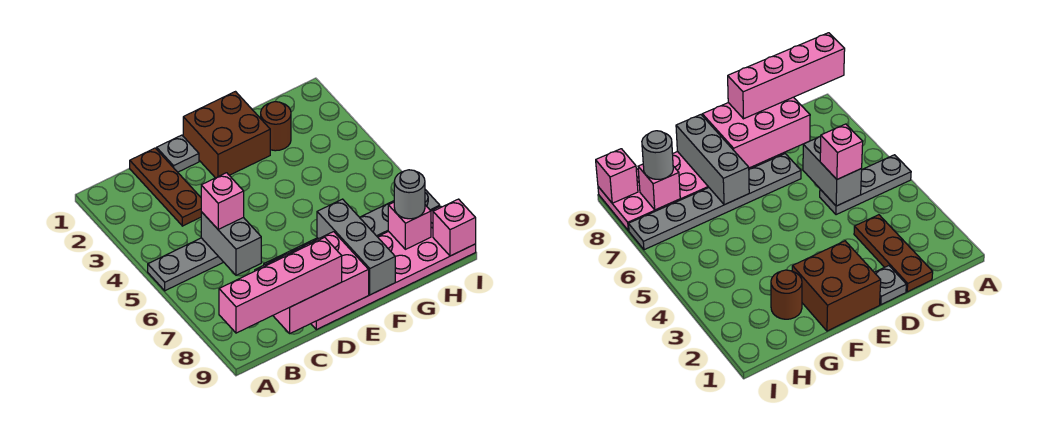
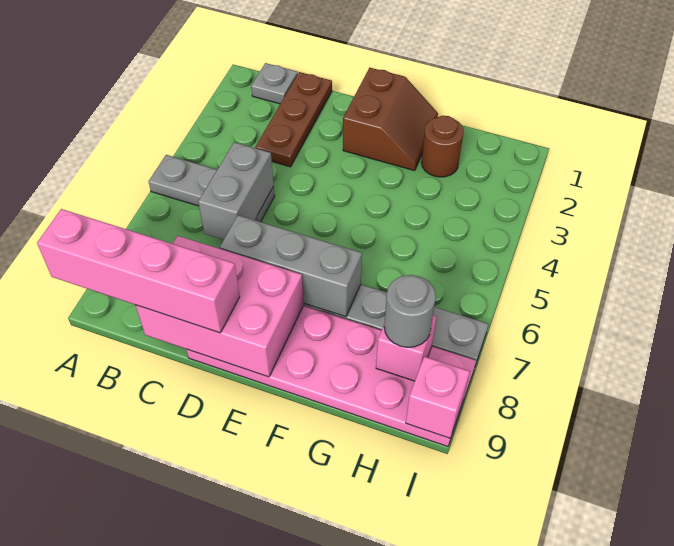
pink brick C5 level 3 -> none
grey plate D1 level 1 -> grey plate B1 level 1
brown brick E1:F2 level 1 -> brown slope E1:F2 level 1 top E
grey brick F7:F9 level 2 -> grey brick D7:F7 level 2

